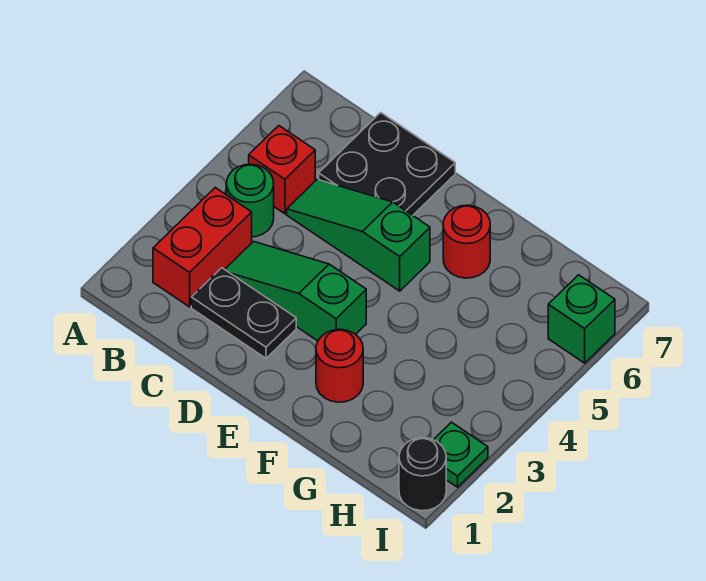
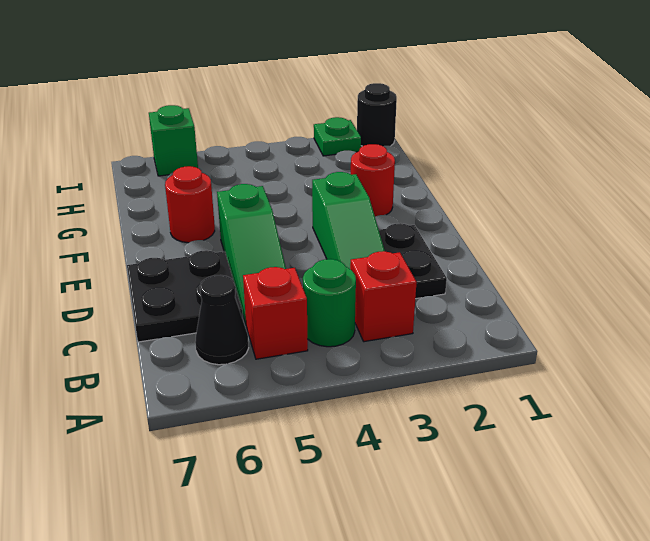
red brick B2:B3 level 1 -> red brick B3 level 1
none -> black cone B6 level 1

